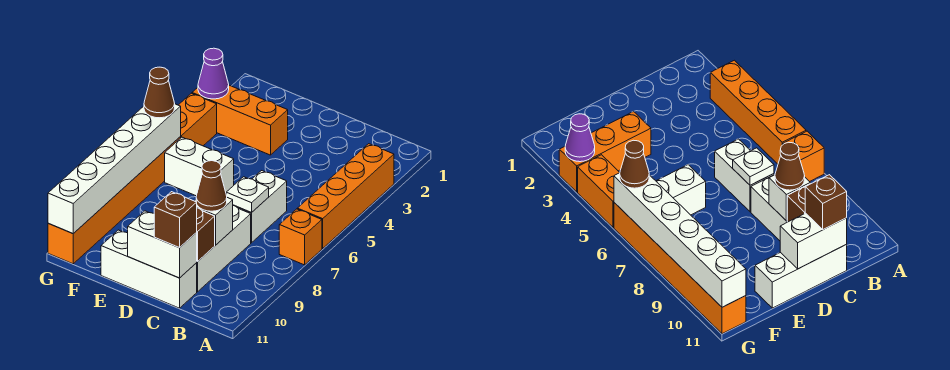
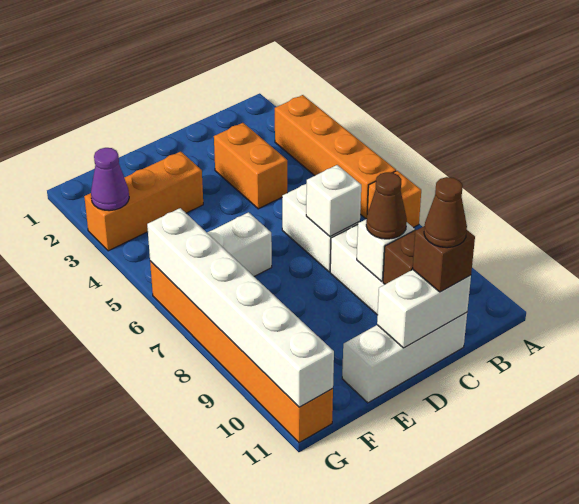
white plate C7 level 2 -> white brick C7 level 2
orange brick G4:G5 level 1 -> orange brick C3:C4 level 1
brown cone G6 level 3 -> brown cone C11 level 4

